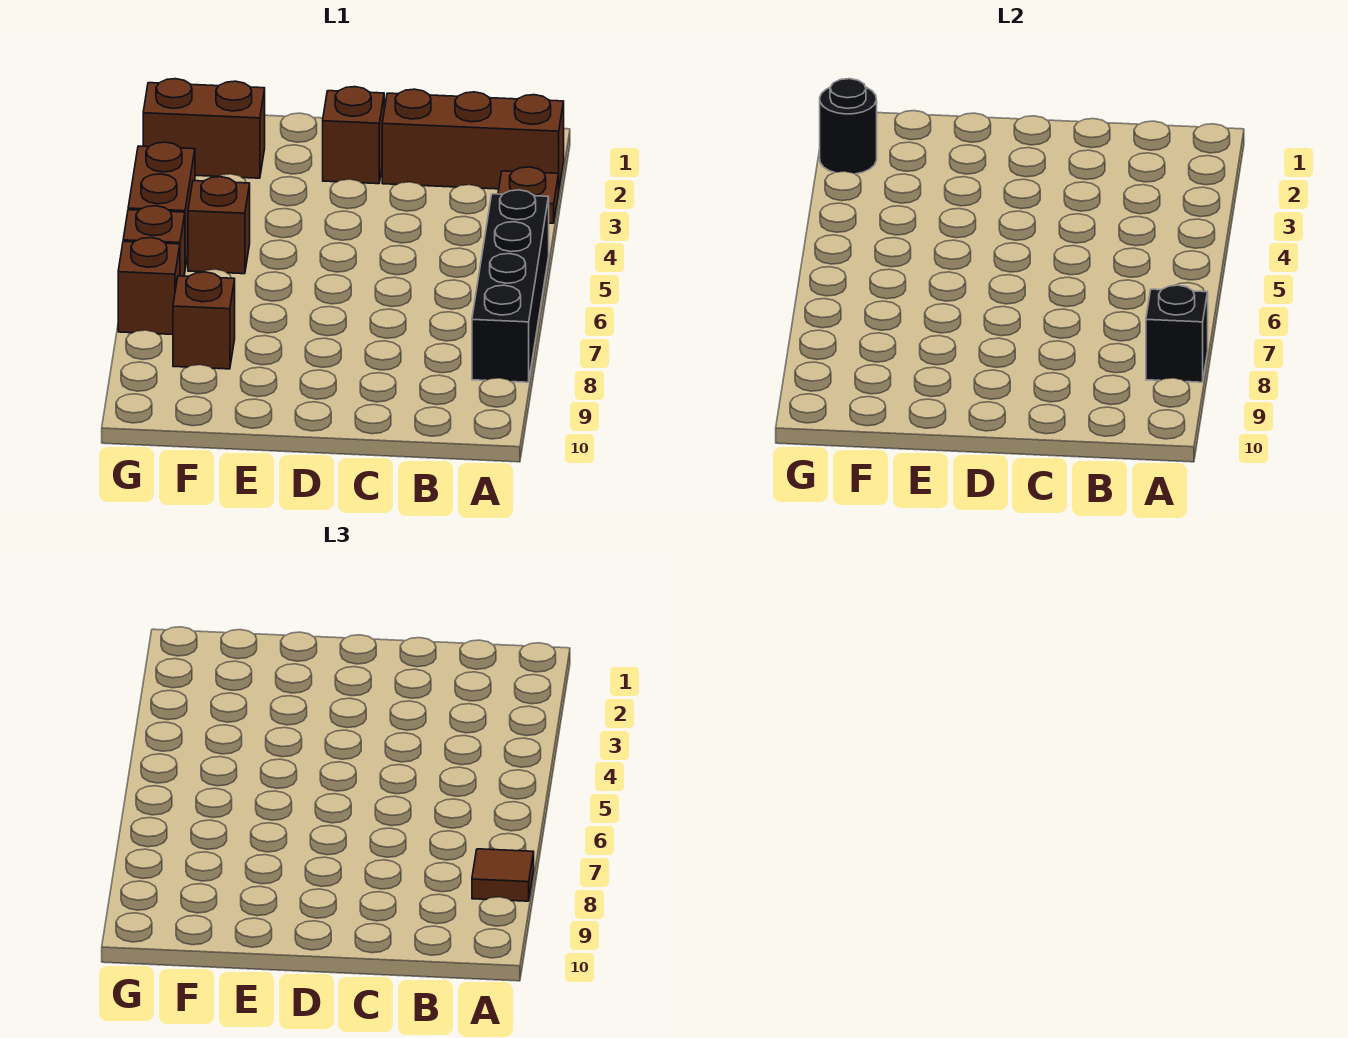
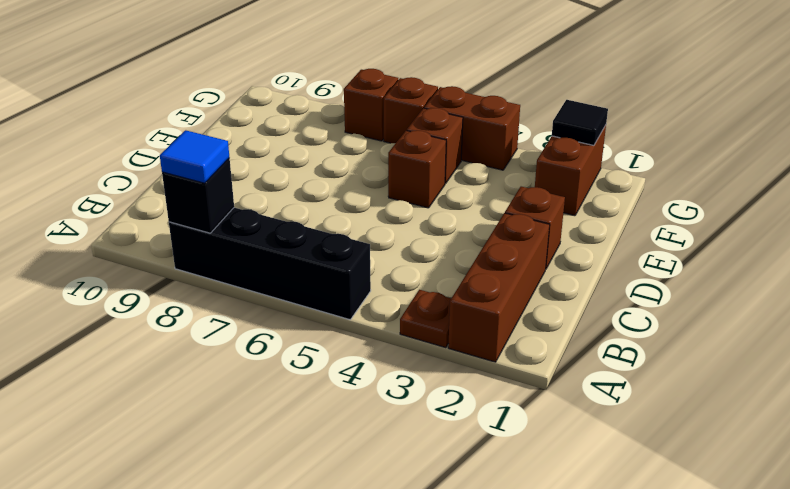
brown tile A8 level 3 -> blue tile A8 level 3
brown brick F8 level 1 -> brown brick E5 level 1
black round brick G2 level 2 -> black tile G2 level 2

